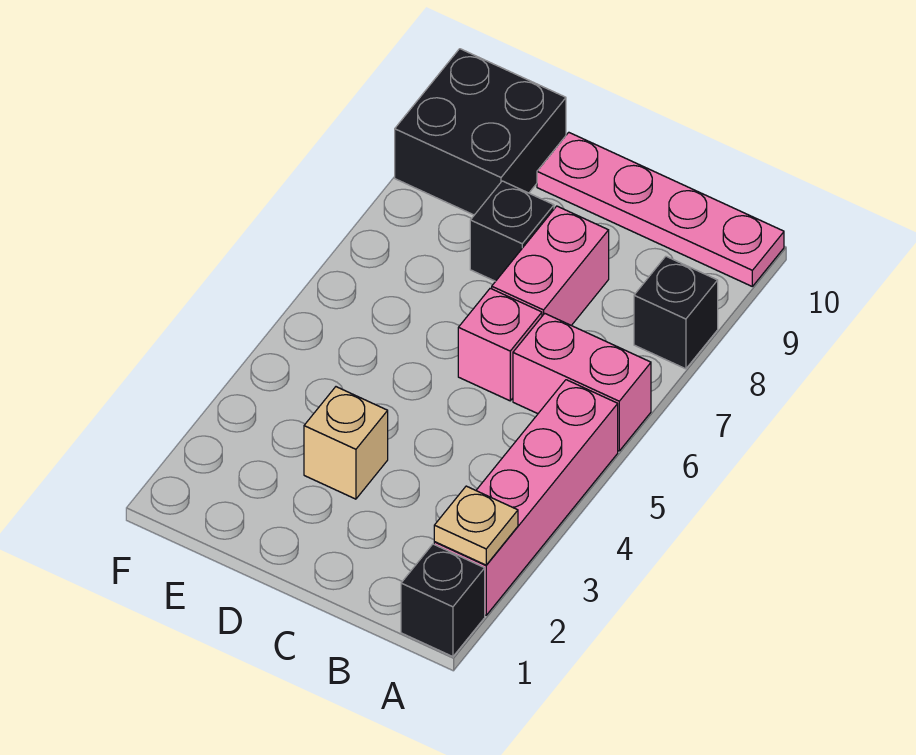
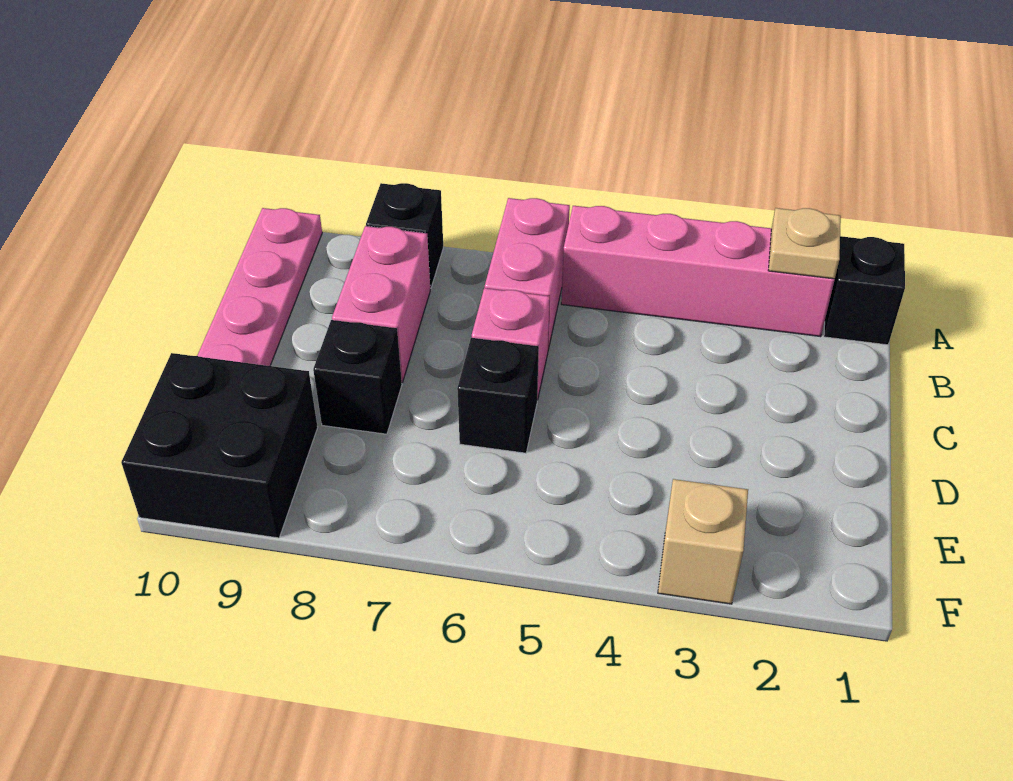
pink brick C7:C8 level 1 -> pink brick B8:C8 level 1
tan brick D3 level 1 -> tan brick F3 level 1
none -> black brick D6 level 1

